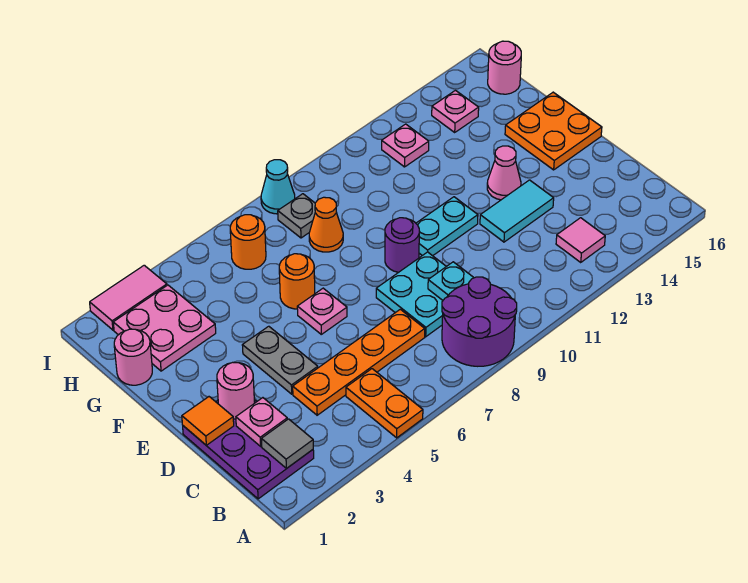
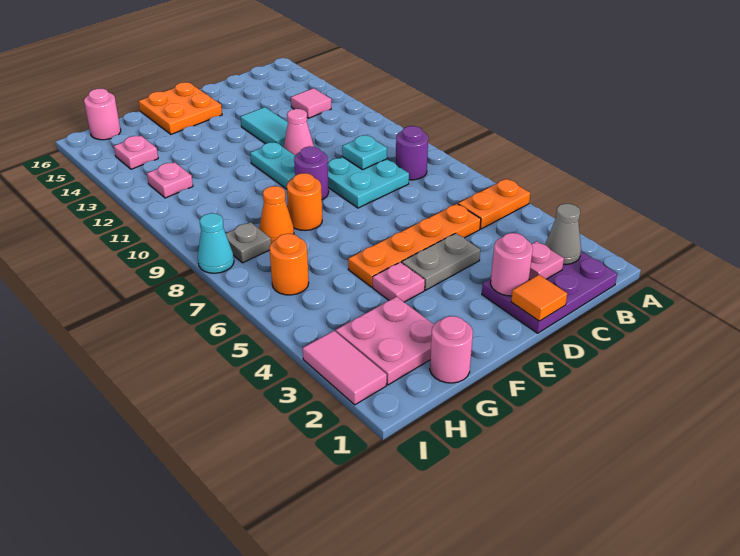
purple round brick A8:B9 level 1 -> purple round brick B8 level 1
grey tile B2 level 2 -> grey cone B2 level 2
orange plate C4:C7 level 1 -> orange plate C5:F5 level 1
pink plate E6 level 1 -> pink plate F4 level 1
pink cone E13 level 1 -> pink cone D11 level 1
orange round brick F6 level 1 -> orange round brick F8 level 1

